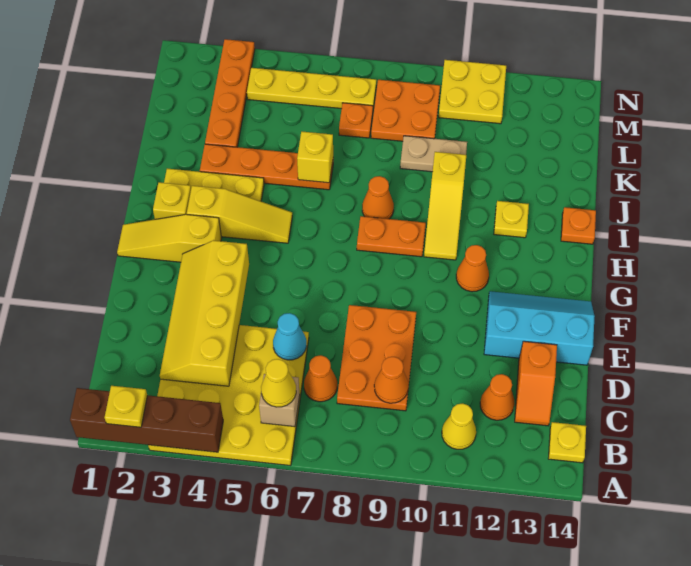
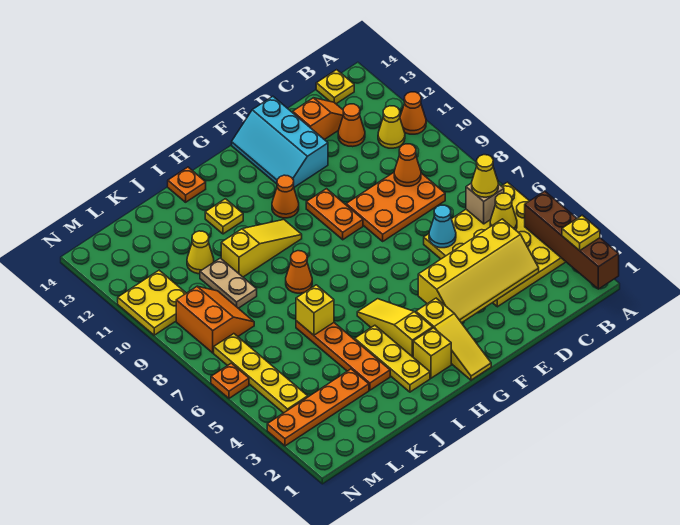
none -> yellow cone B5 level 2
orange cone C7 level 1 -> orange cone A11 level 1
orange plate H8:H9 level 1 -> orange plate F9:F10 level 1
none -> yellow cone K11 level 1
orange plate L7 level 1 -> orange plate N6 level 1
orange plate L8:M9 level 1 -> orange slope L8:M9 level 1 top M

